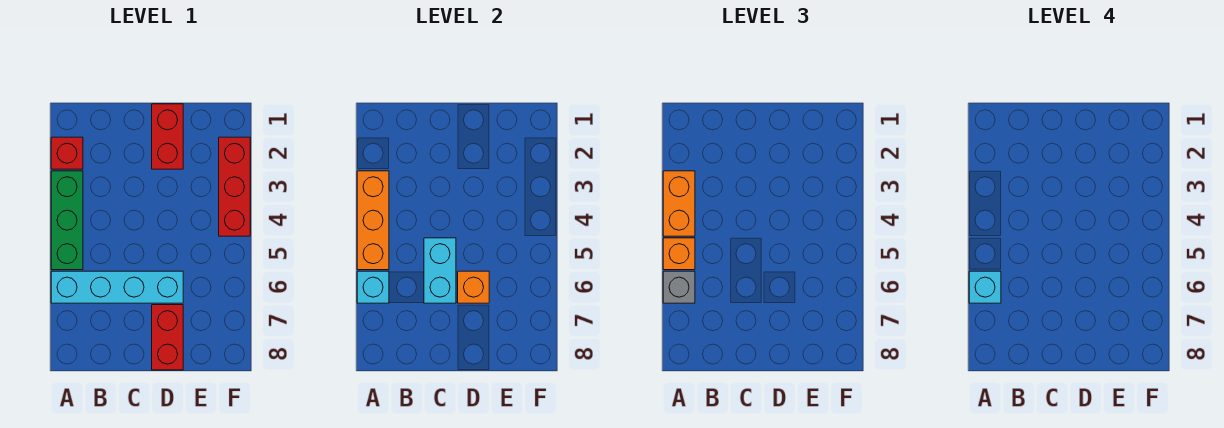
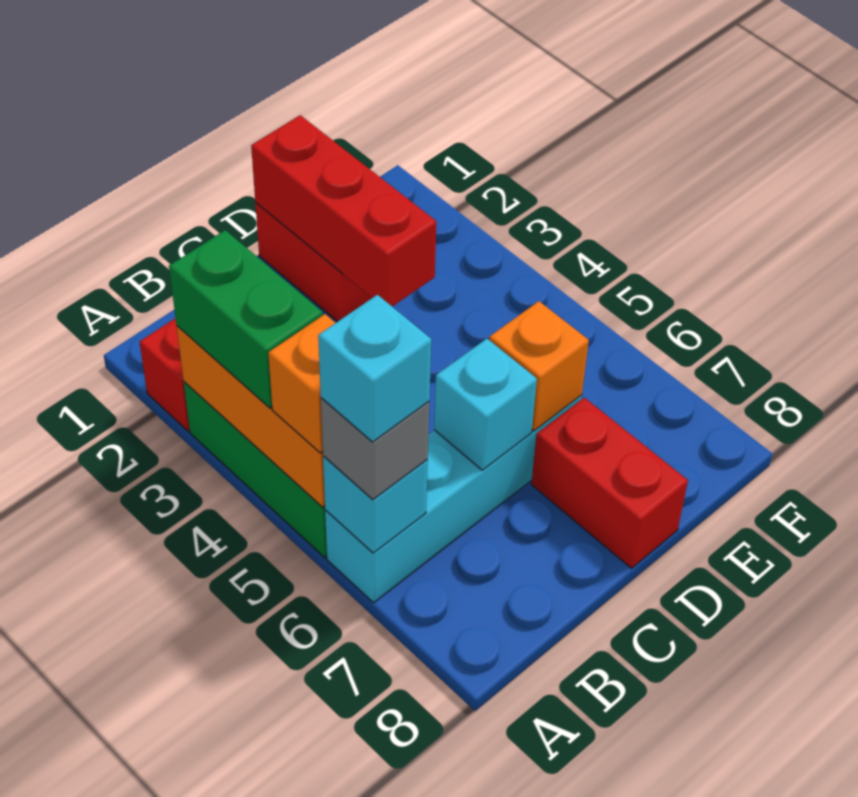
orange brick A3:A4 level 3 -> green brick A3:A4 level 3
cyan brick C5:C6 level 2 -> cyan brick C6 level 2
red brick F2:F4 level 1 -> red brick D1:D3 level 2

